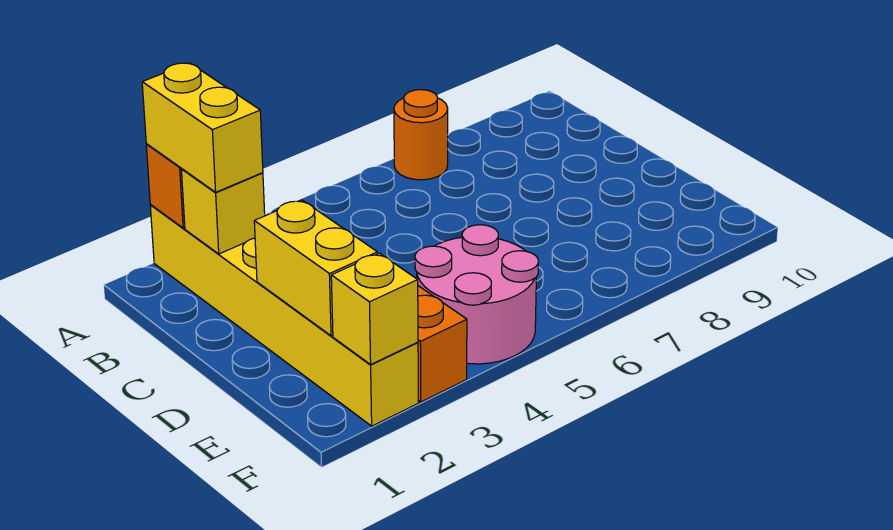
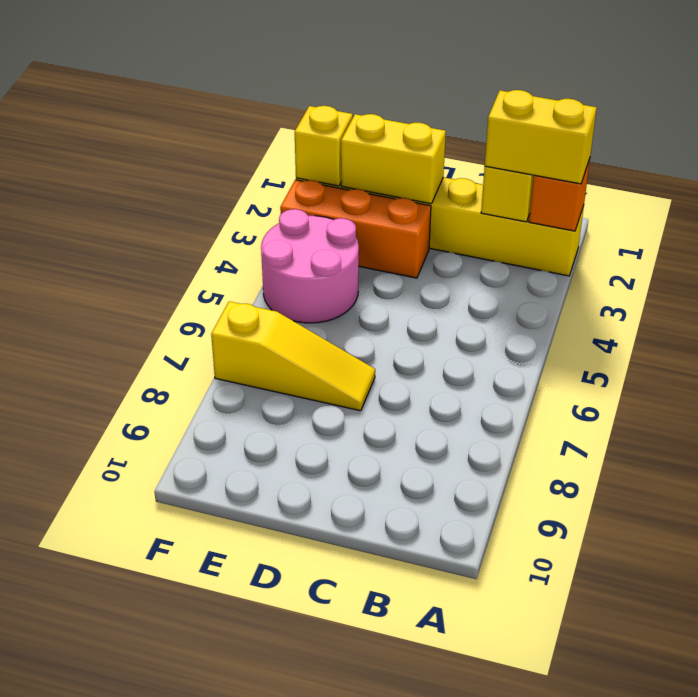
orange round brick A7 level 1 -> none
none -> yellow slope D7:F7 level 1 top F

